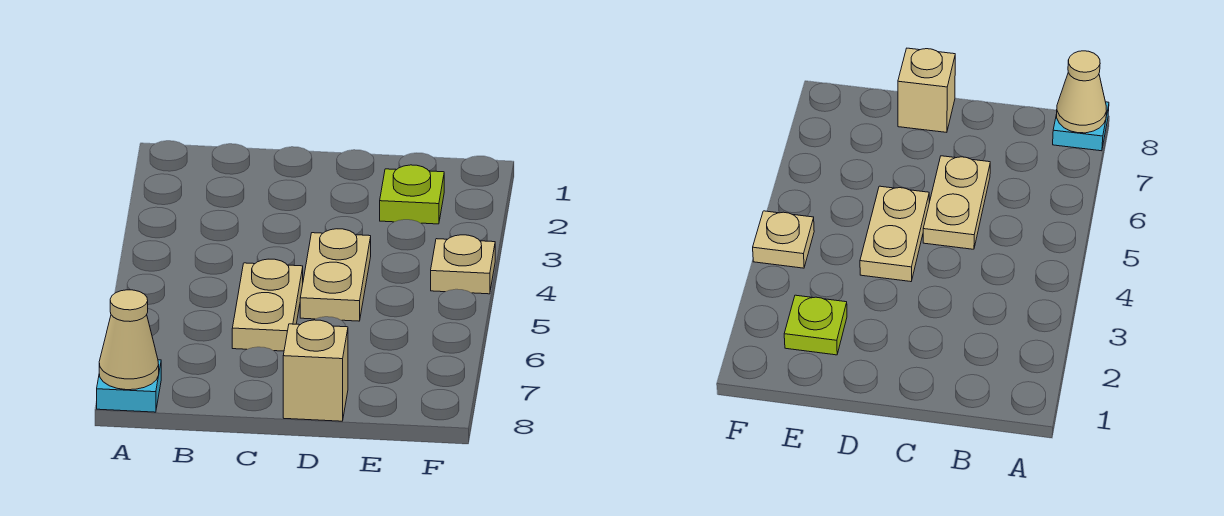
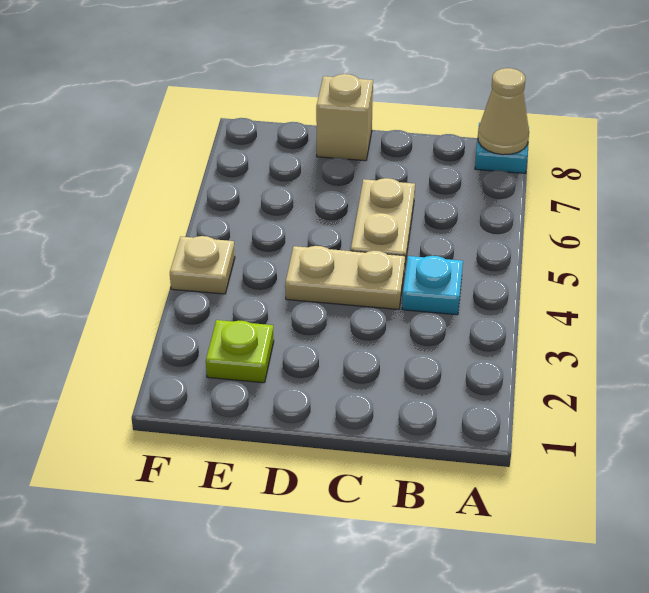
none -> cyan plate B4 level 1
tan plate D4:D5 level 1 -> tan plate C4:D4 level 1

